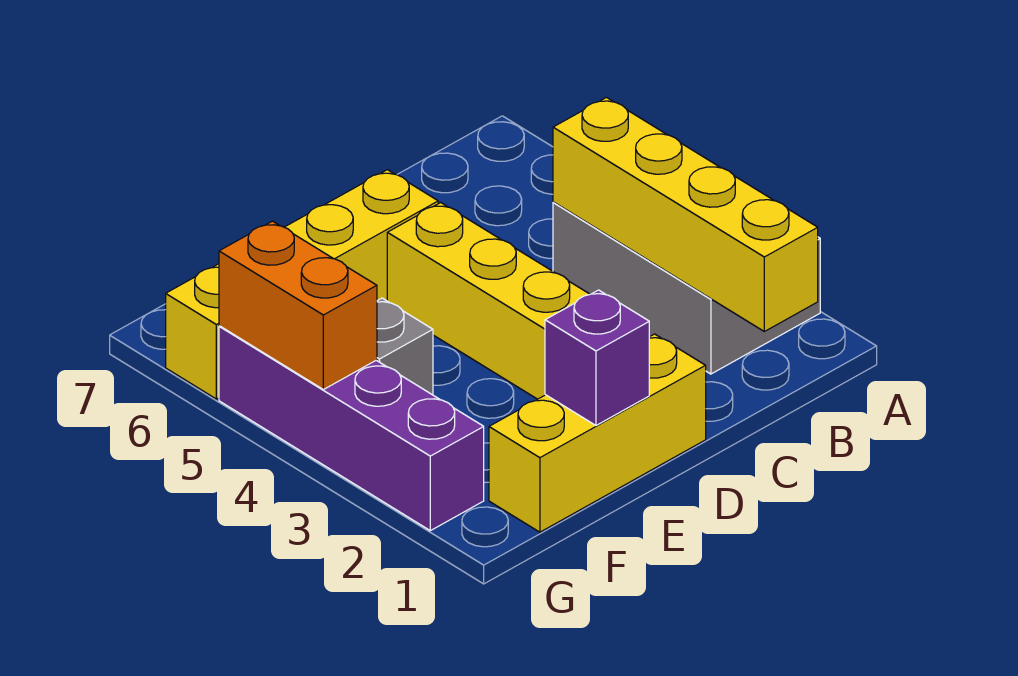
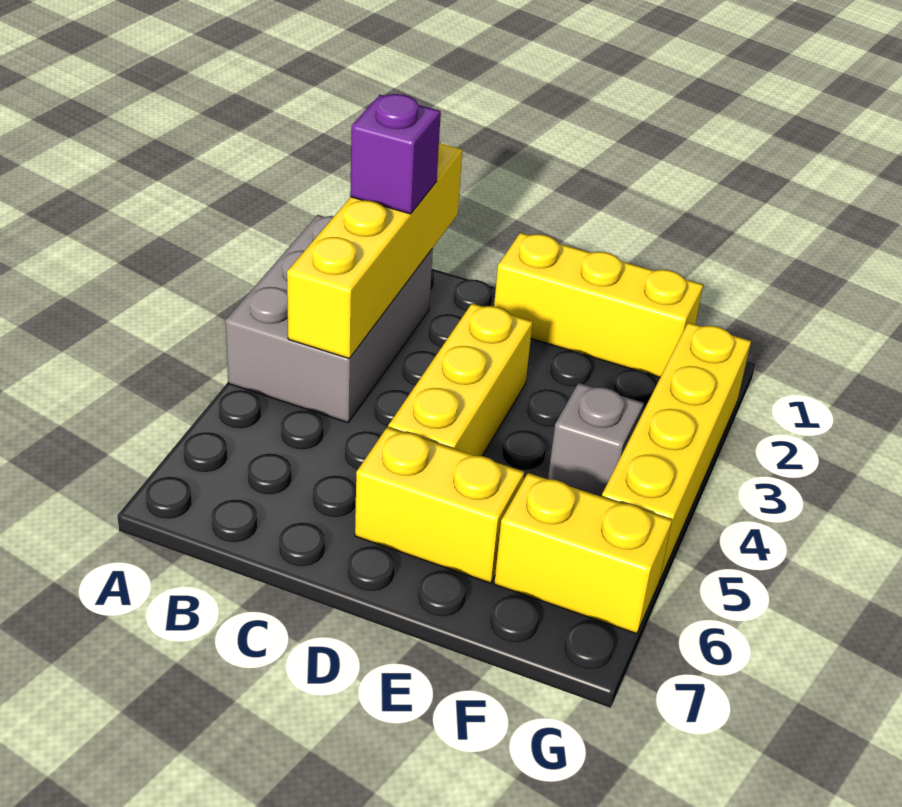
purple brick E1 level 2 -> purple brick B2 level 3
purple brick G2:G5 level 1 -> yellow brick G2:G5 level 1
orange brick G4:G5 level 2 -> none

